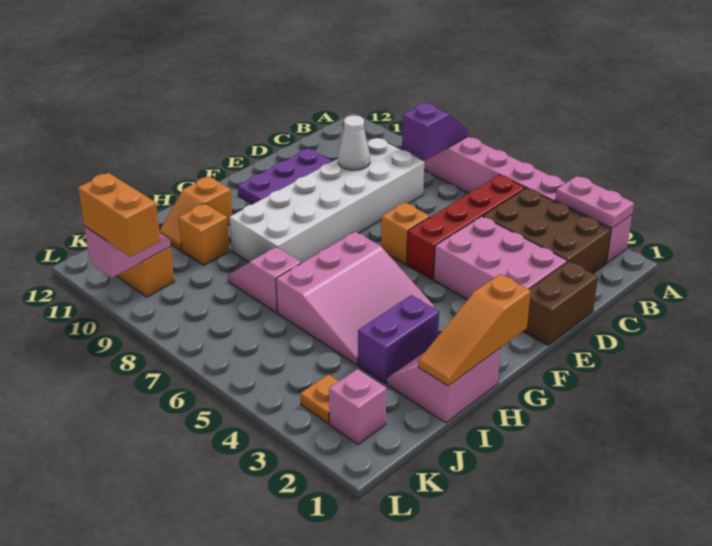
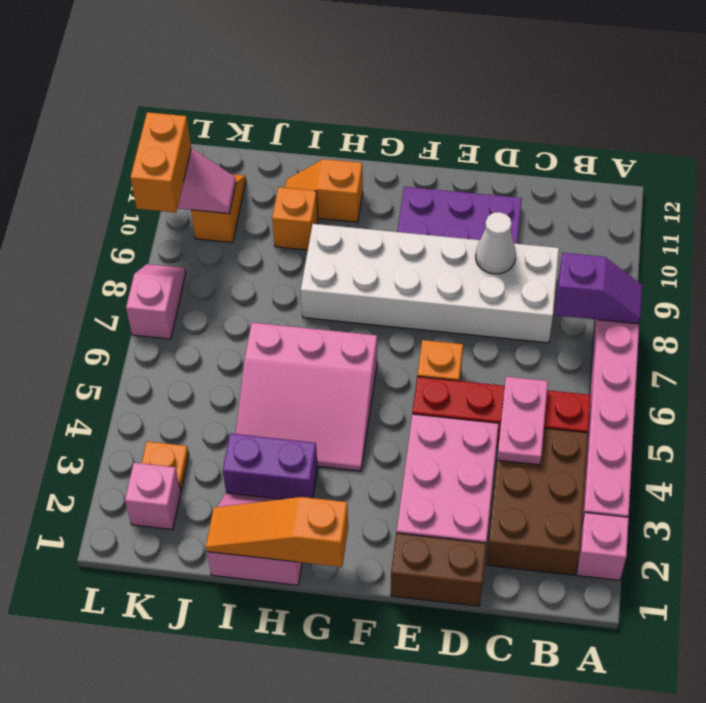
pink plate A2:A3 level 2 -> pink plate C4:C5 level 2
pink slope I7:I8 level 1 top 7 -> pink slope L7:L8 level 1 top 7

